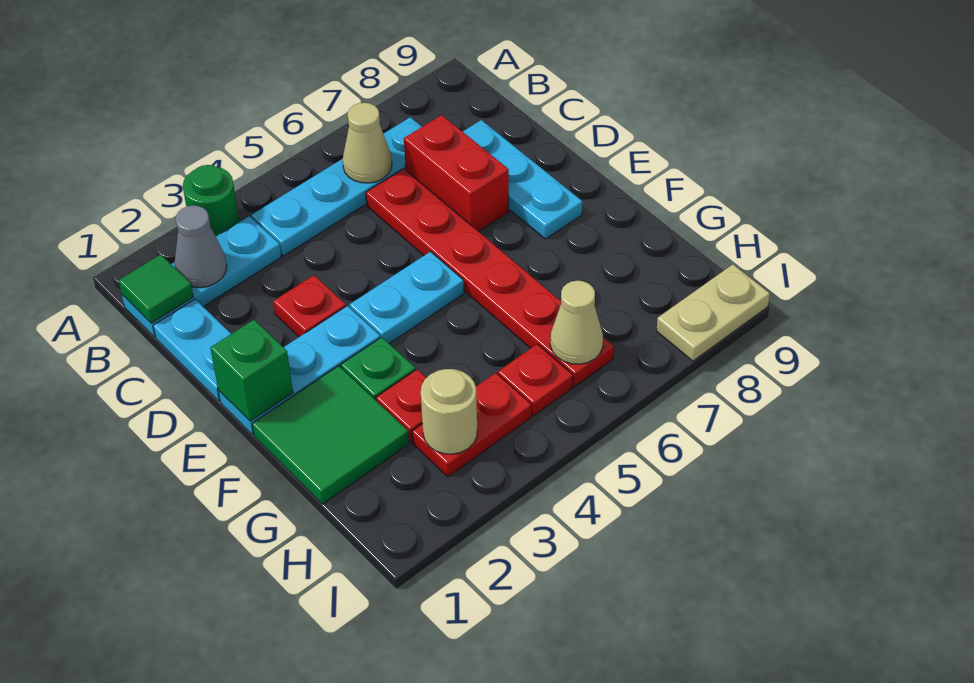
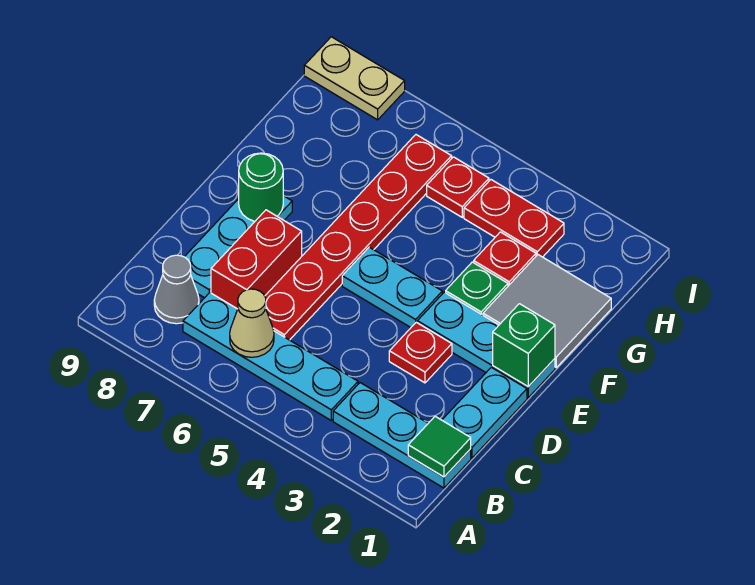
green round brick A3 level 1 -> green round brick E8 level 2
grey cone B2 level 2 -> grey cone B8 level 1
green tile F1:G2 level 1 -> grey tile F1:G2 level 1
tan round brick H3 level 2 -> none
tan cone H6 level 2 -> none

